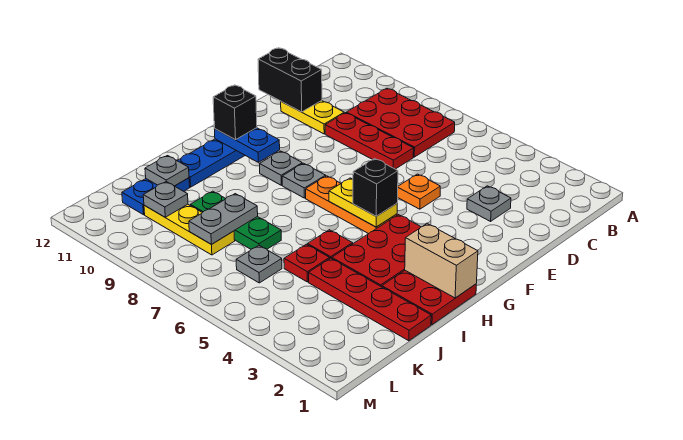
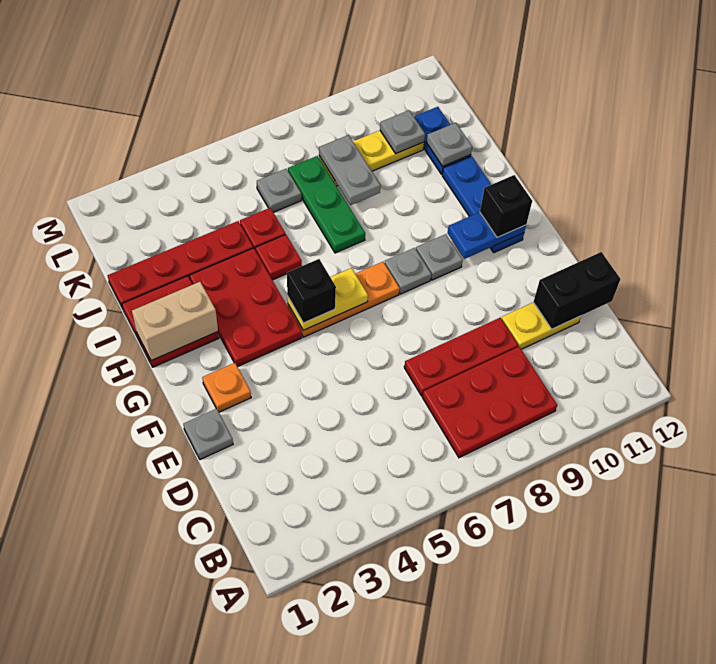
grey plate D3 level 1 -> grey plate E1 level 1
orange plate E5 level 1 -> orange plate F2 level 1
green plate J7:J9 level 1 -> green plate I7:K7 level 1

